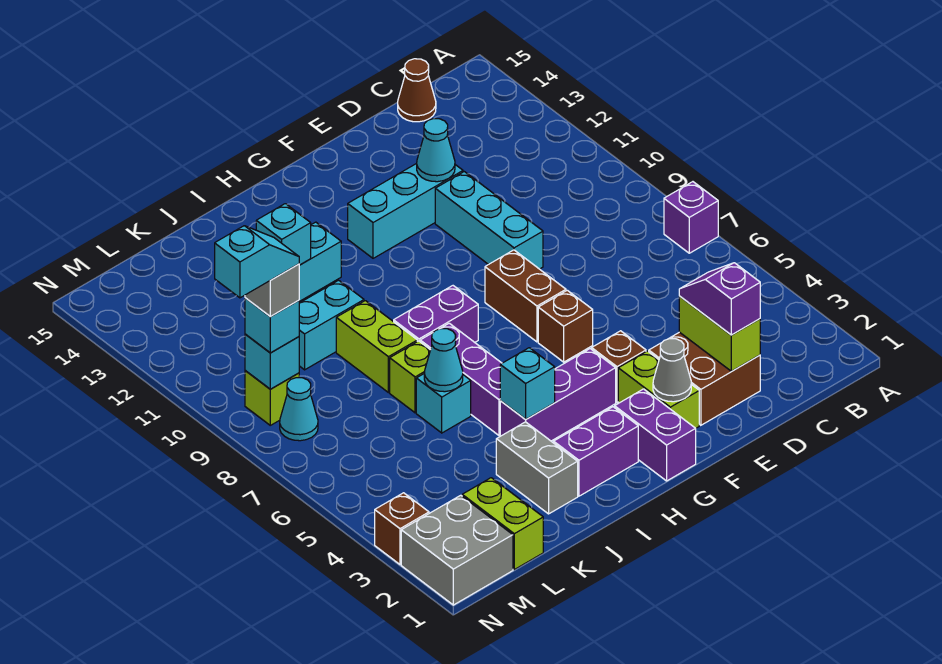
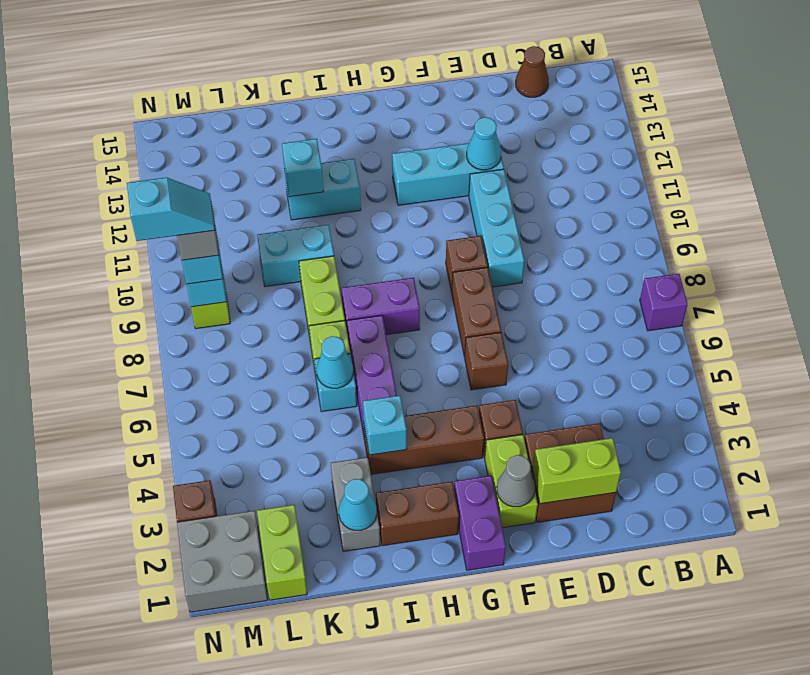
lime brick D2:D3 level 2 -> lime brick D2:E2 level 2
purple slope D2:D3 level 3 top 2 -> none
none -> brown brick F9 level 1
purple brick G4:I4 level 1 -> brown brick G4:I4 level 1
purple brick H2:I2 level 1 -> brown brick H2:I2 level 1
cyan cone M8 level 1 -> cyan cone J2 level 2

